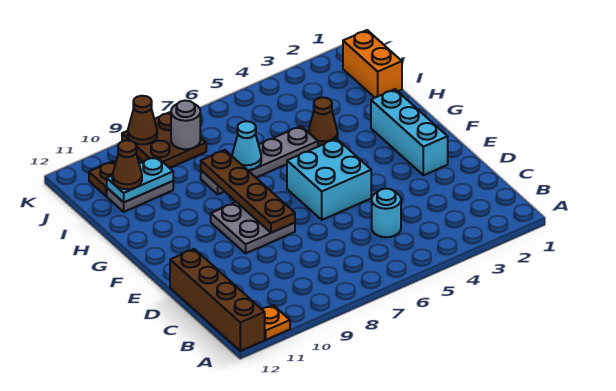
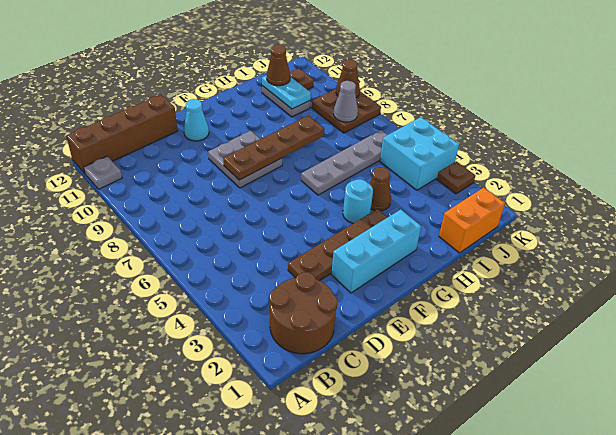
orange plate A11 level 1 -> grey plate A11 level 1
none -> brown round brick B1:C2 level 1
cyan round brick C5 level 1 -> cyan round brick G4 level 1
none -> brown plate D3:G3 level 1
cyan brick E5:F6 level 1 -> cyan brick J4:K5 level 1
grey plate H5:H8 level 1 -> grey plate G6:J6 level 1
cyan cone H7 level 2 -> cyan cone E11 level 1
grey round brick J8 level 2 -> grey cone J8 level 2
none -> brown plate K3 level 1

